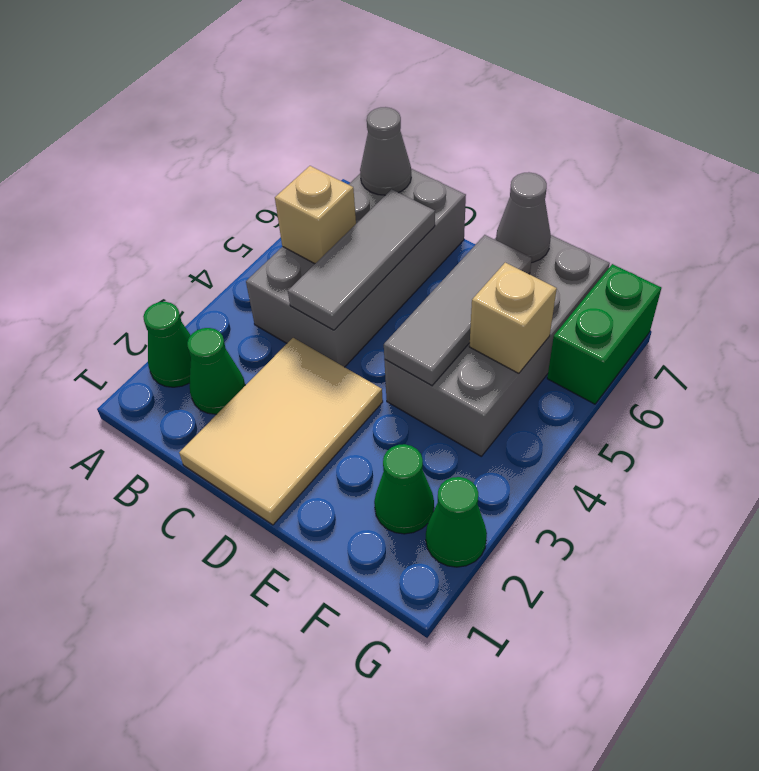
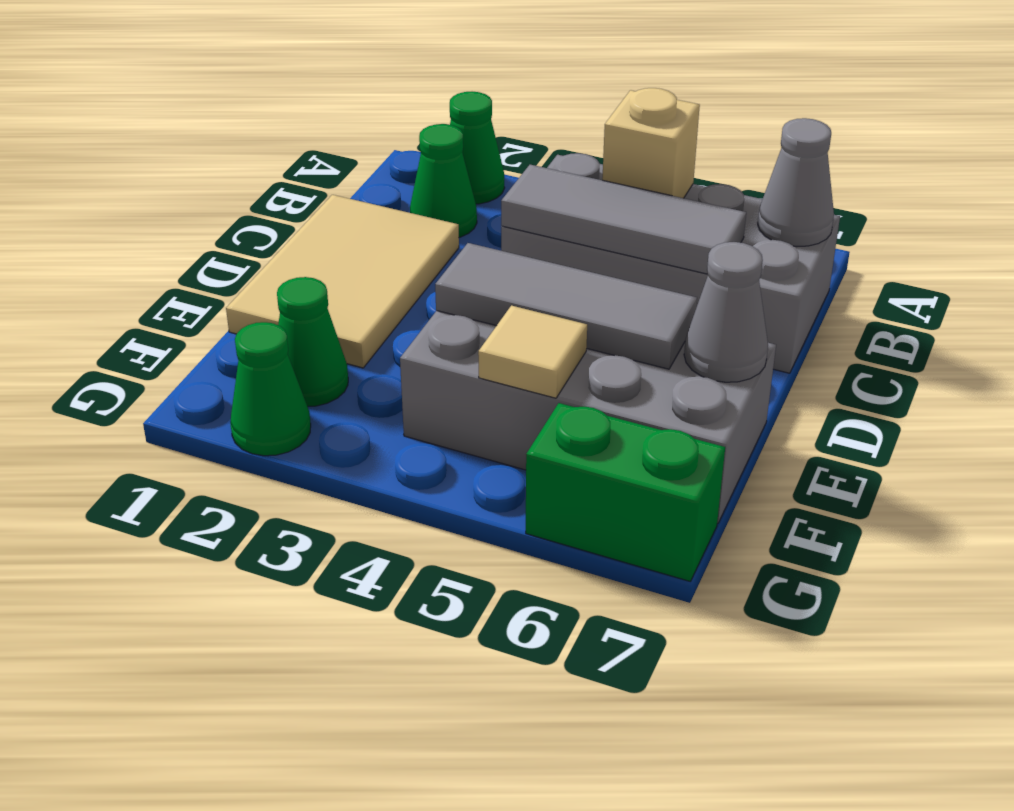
tan tile C1:D3 level 1 -> tan tile C1:E2 level 1
tan brick F5 level 2 -> tan tile F5 level 2

